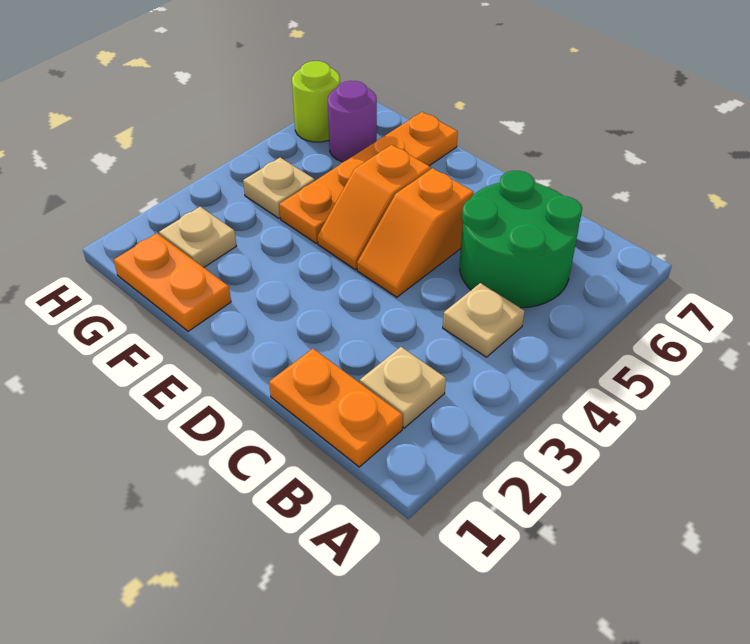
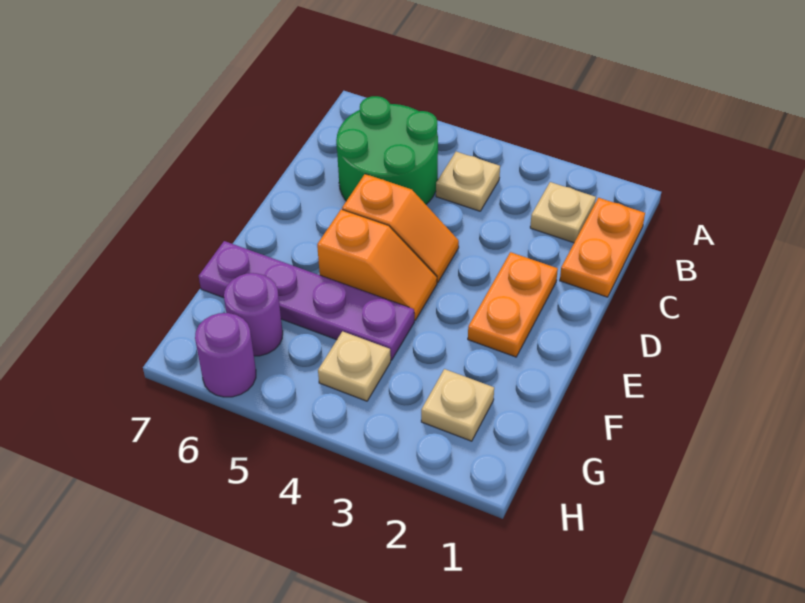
orange plate F1:G1 level 1 -> orange plate D2:E2 level 1
orange plate F4:F7 level 1 -> purple plate F4:F7 level 1
lime round brick H6 level 1 -> purple round brick H6 level 1

